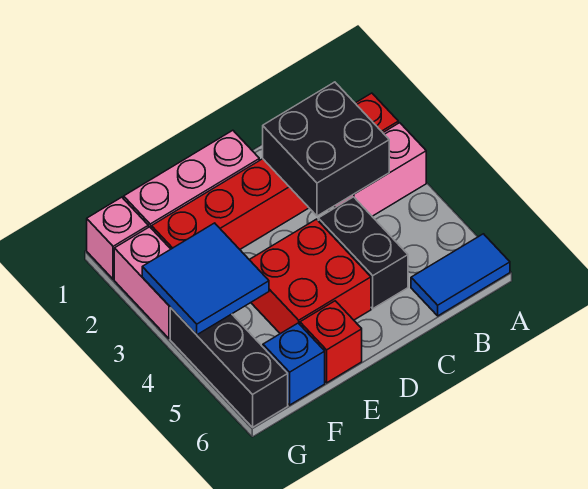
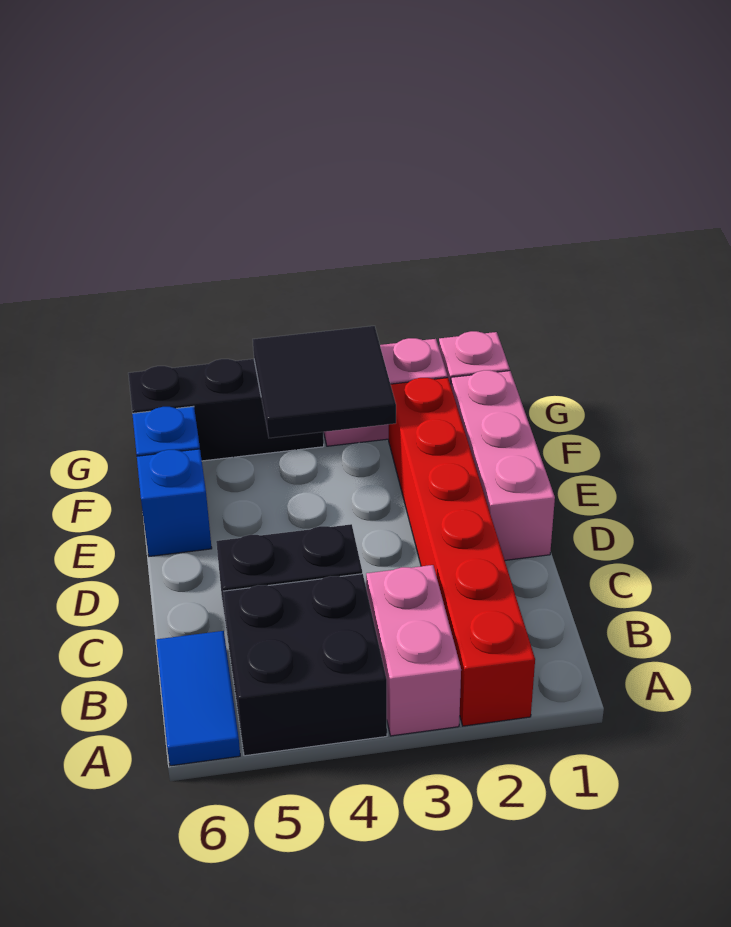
black brick B2:C3 level 2 -> black brick A4:B5 level 1
red brick D4:E5 level 1 -> none
red brick E6 level 1 -> blue brick E6 level 1
blue tile F3:G4 level 2 -> black tile F3:G4 level 2

